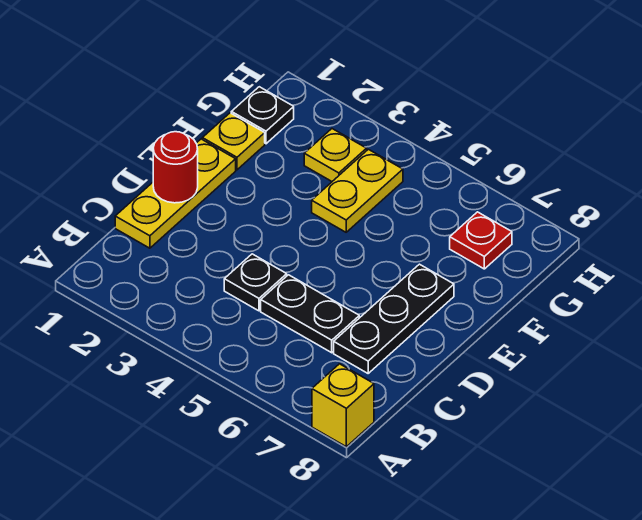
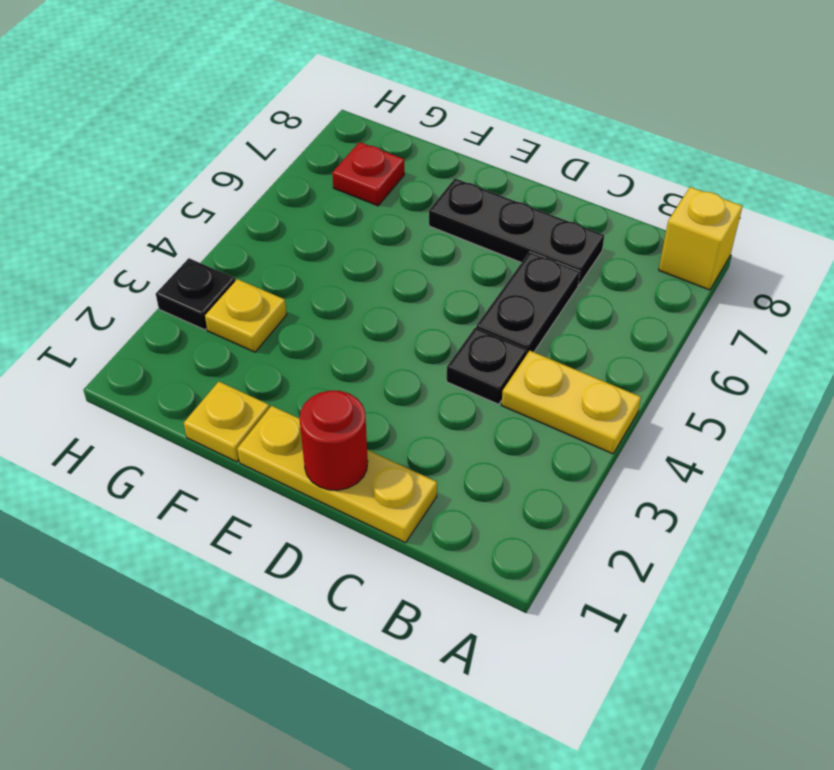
yellow plate F4:G4 level 1 -> yellow plate A4:B4 level 1
black plate G1 level 1 -> black plate H3 level 1

